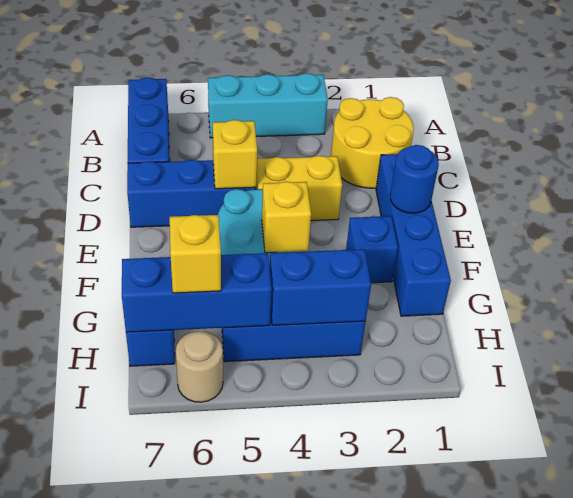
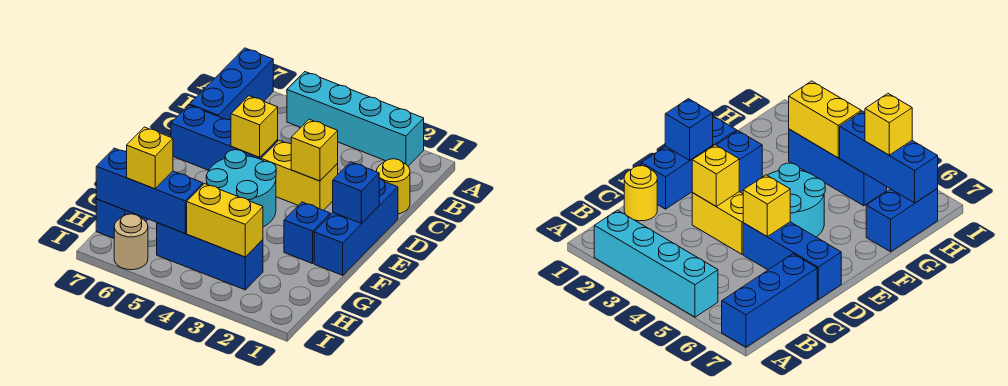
cyan brick A3:A5 level 1 -> cyan brick A2:A5 level 1
yellow round brick B1:C2 level 1 -> yellow round brick C1 level 1
blue brick D1:G1 level 1 -> blue brick D1:F1 level 1
blue round brick E1 level 2 -> blue brick E1 level 2
yellow brick F4 level 2 -> yellow brick D3 level 2
blue brick H3:H4 level 2 -> yellow brick H3:H4 level 2

